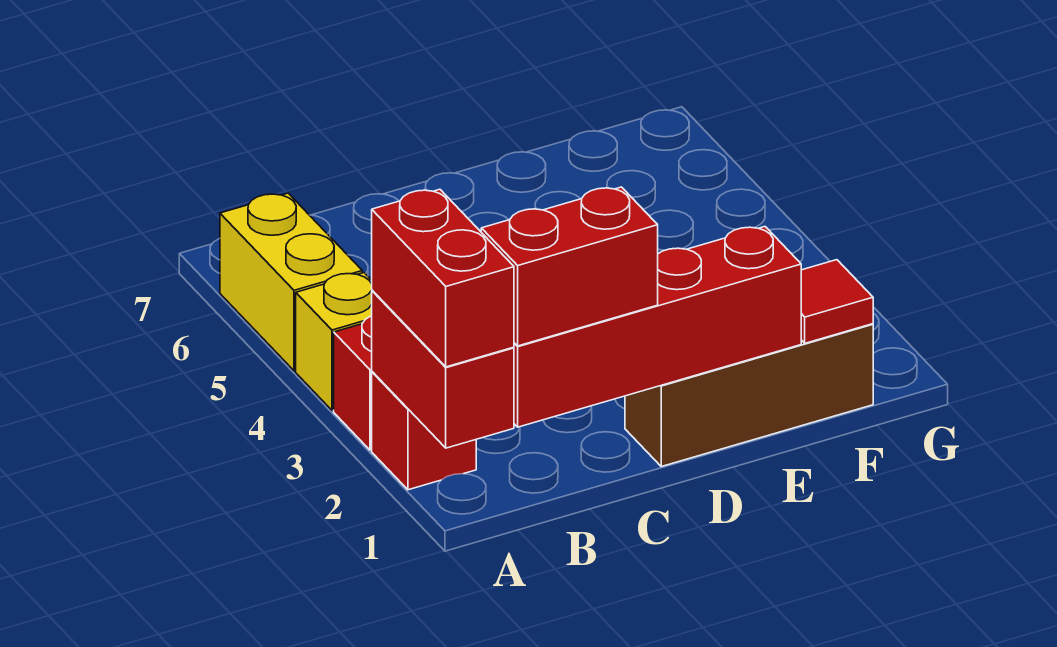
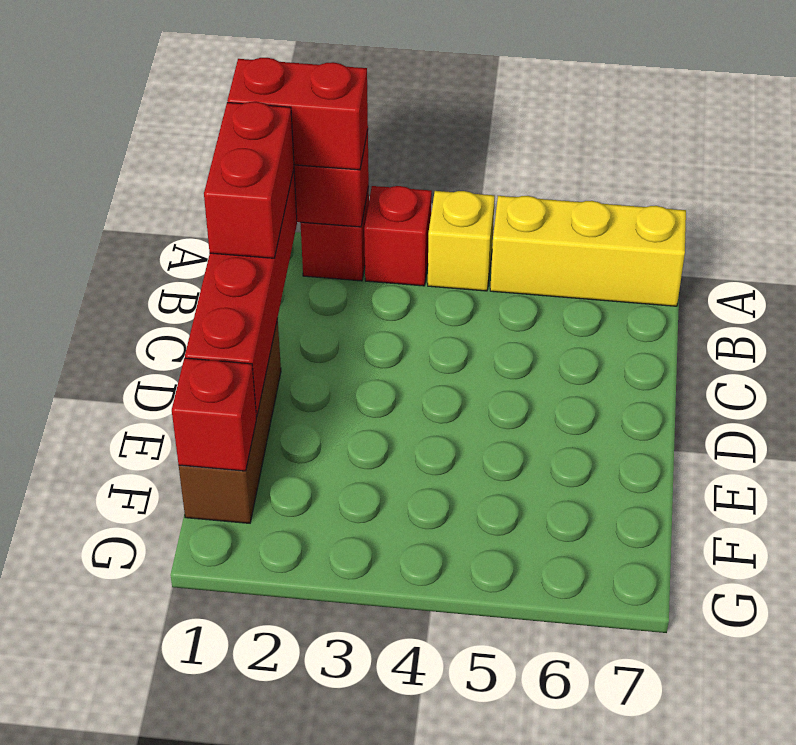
yellow brick A5:A6 level 1 -> yellow brick A5:A7 level 1
red tile F1 level 2 -> red brick F1 level 2

